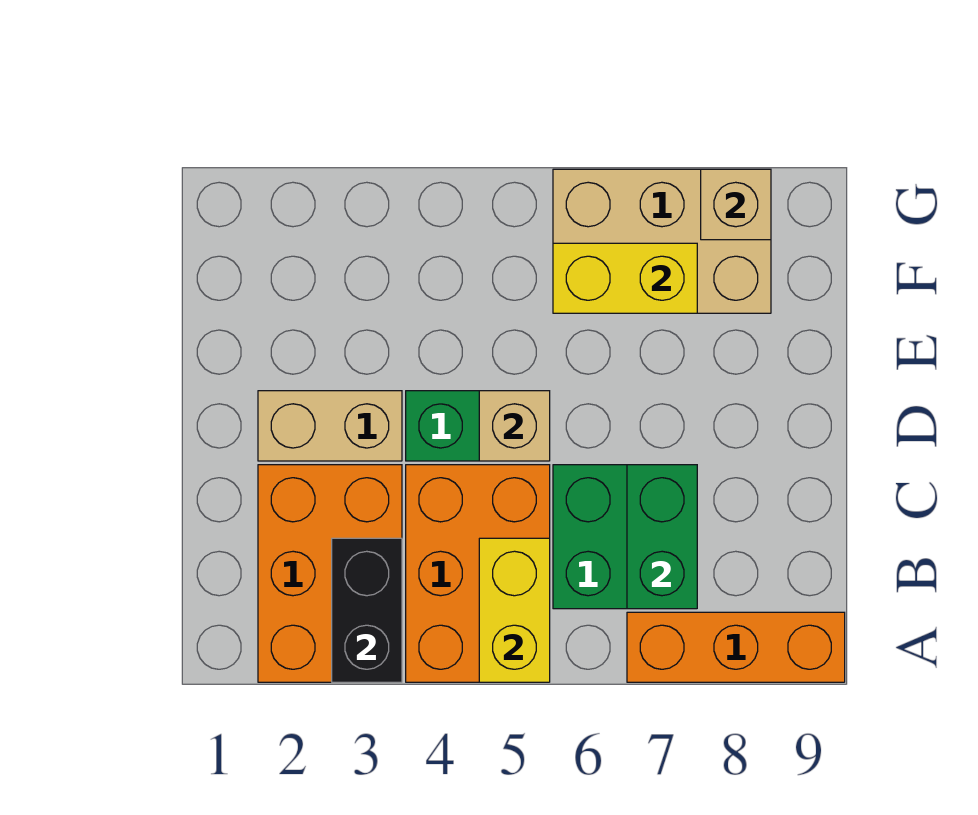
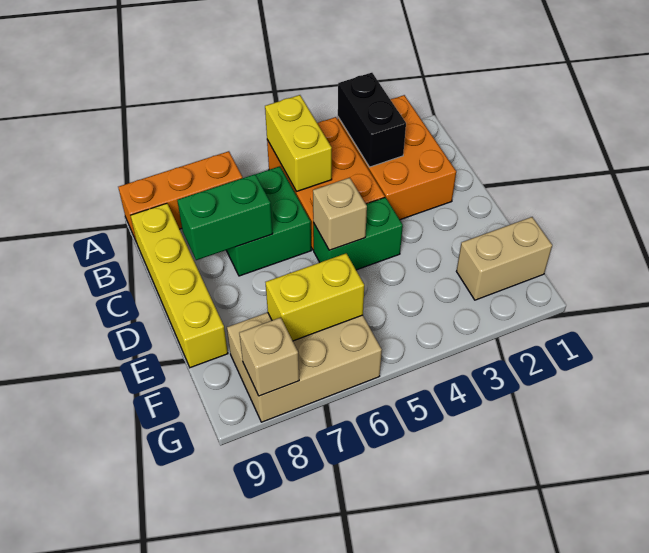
green brick B7:C7 level 2 -> green brick C7:C8 level 2
none -> yellow brick B9:E9 level 1
tan brick D2:D3 level 1 -> tan brick F1:F2 level 1

